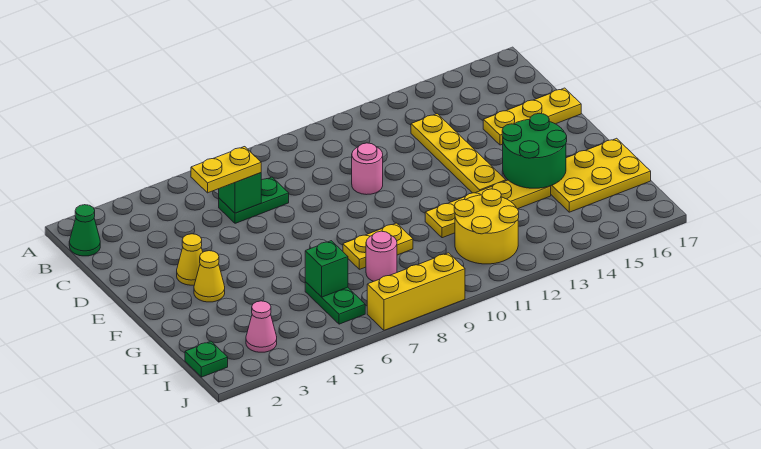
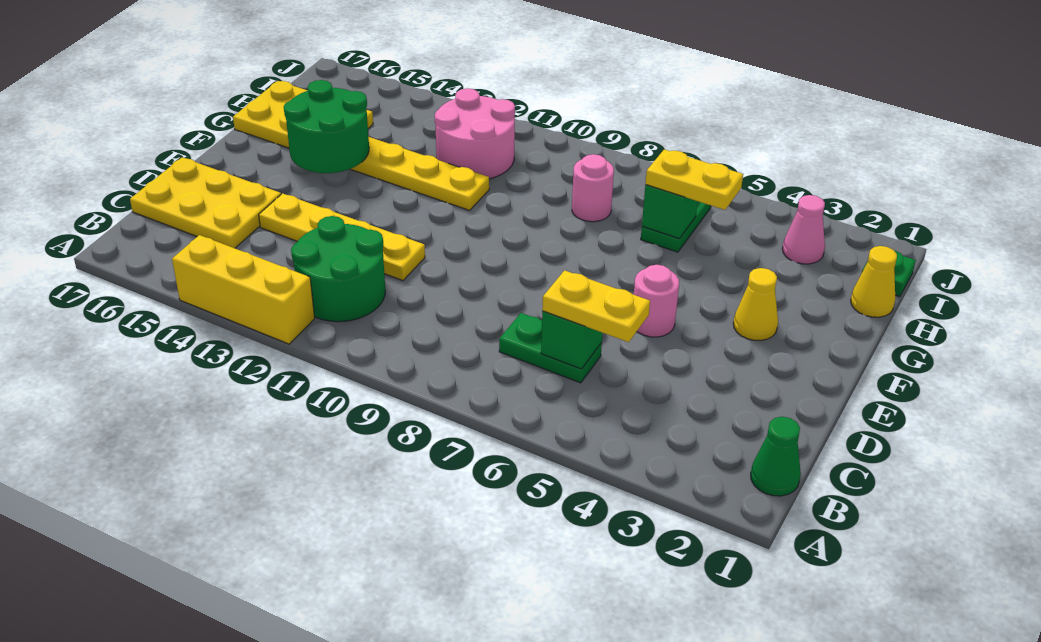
none -> green round brick B11:C12 level 1
yellow plate C13:F13 level 1 -> yellow plate D11:D14 level 1
pink round brick D10 level 1 -> pink round brick E5 level 1
yellow plate D15:D17 level 1 -> yellow plate C15:D17 level 1
yellow cone E3 level 1 -> yellow cone H1 level 1
yellow plate G8:G9 level 1 -> yellow plate H5:H6 level 3
yellow round brick H11:I12 level 1 -> pink round brick H11:I12 level 1
yellow brick J7:J9 level 1 -> yellow brick A12:A14 level 1

